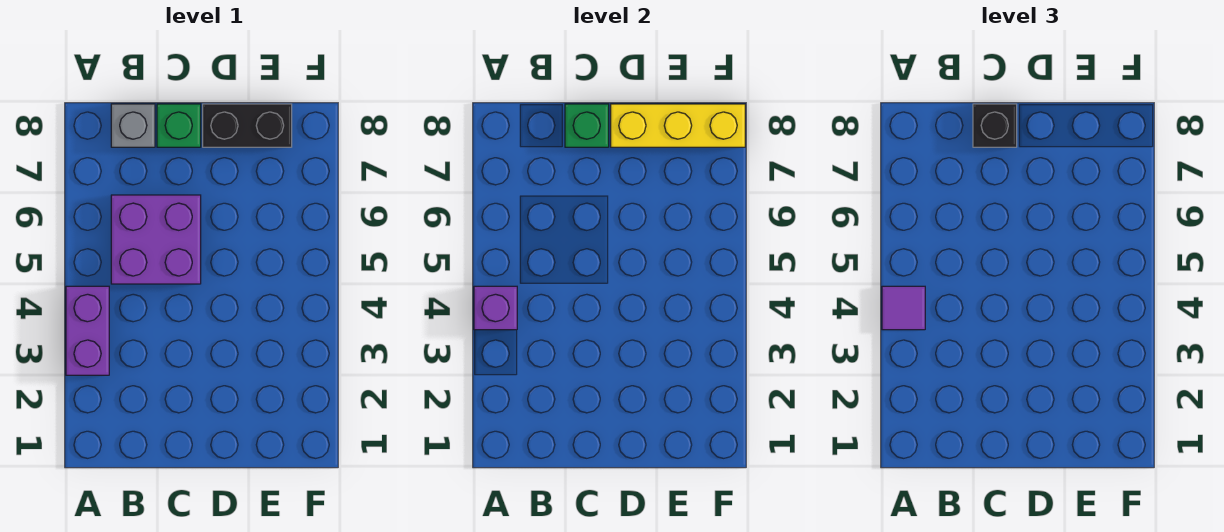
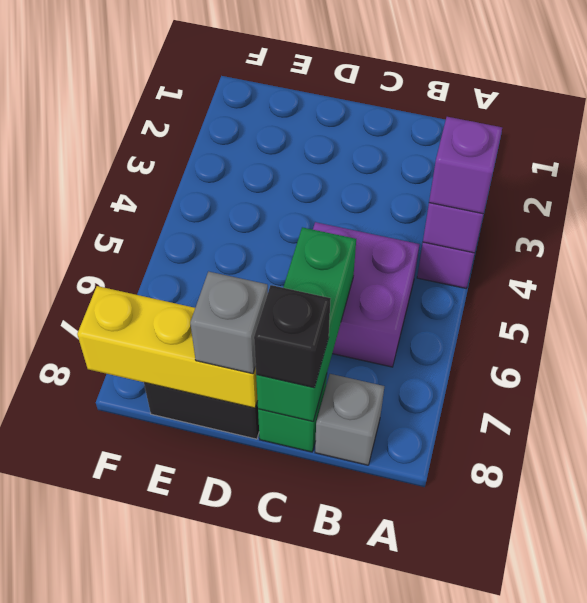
purple tile A4 level 3 -> purple brick A4 level 3
green brick C8 level 2 -> green brick C6:C8 level 2
none -> grey brick D8 level 3

